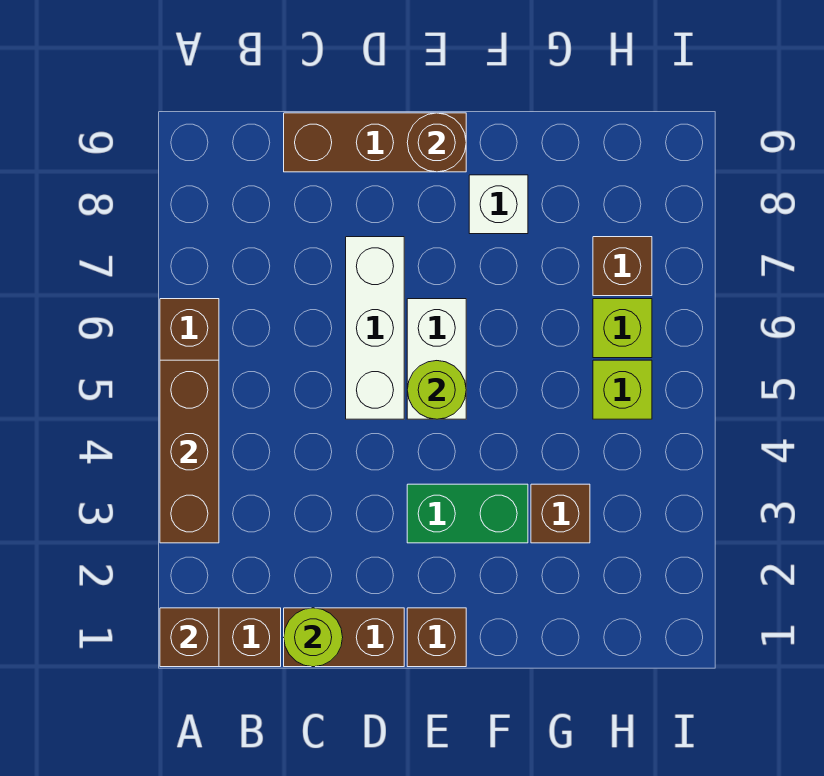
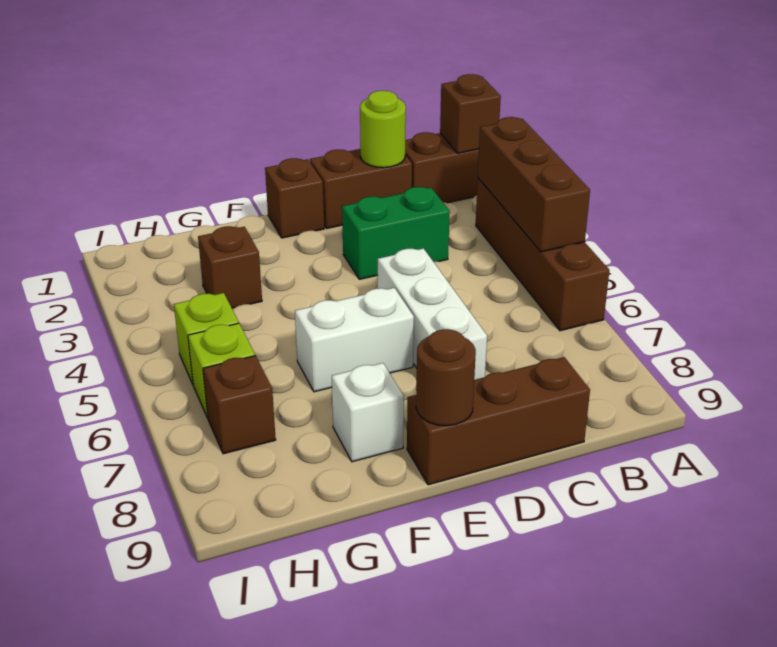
green brick E3:F3 level 1 -> green brick C3:D3 level 1
white brick E5:E6 level 1 -> white brick E6:F6 level 1
lime round brick E5 level 2 -> none

